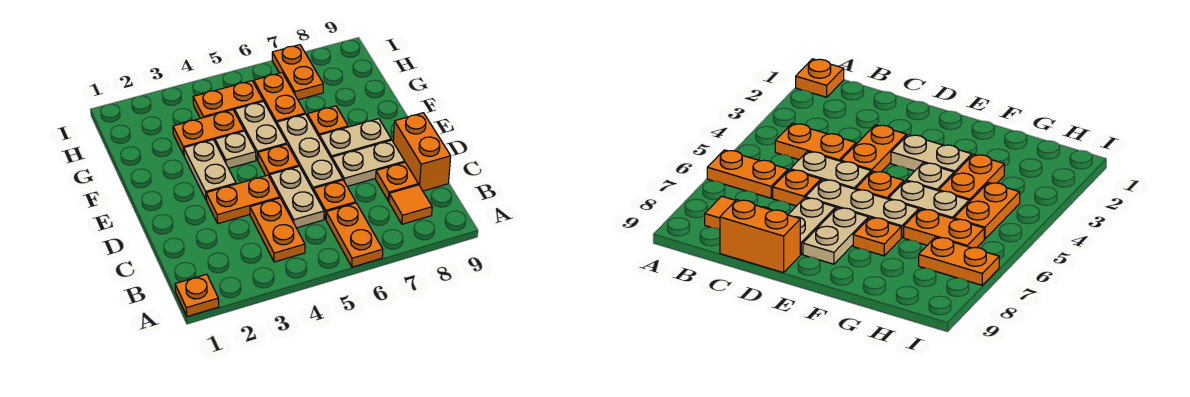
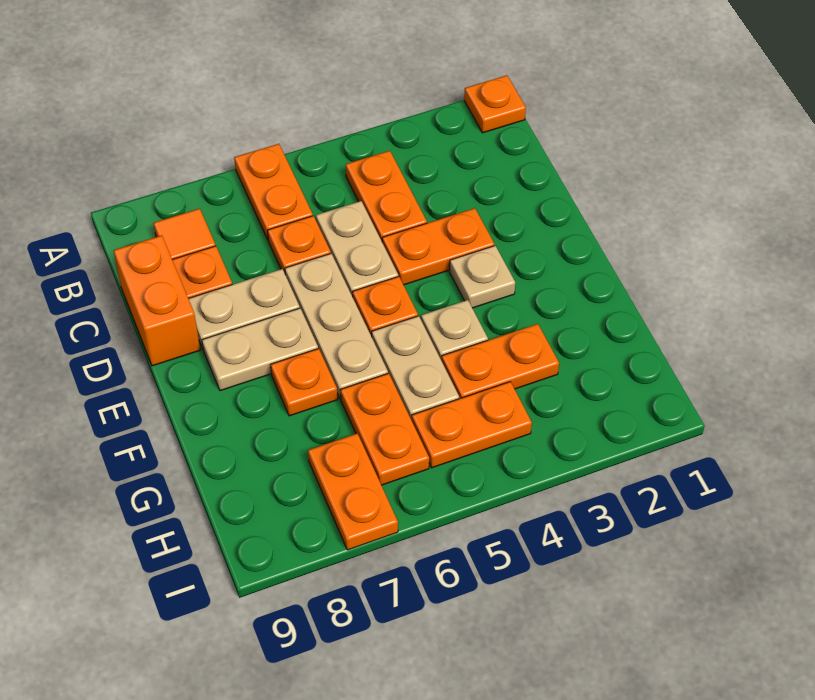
tan plate E3:F3 level 1 -> tan plate E3 level 1

